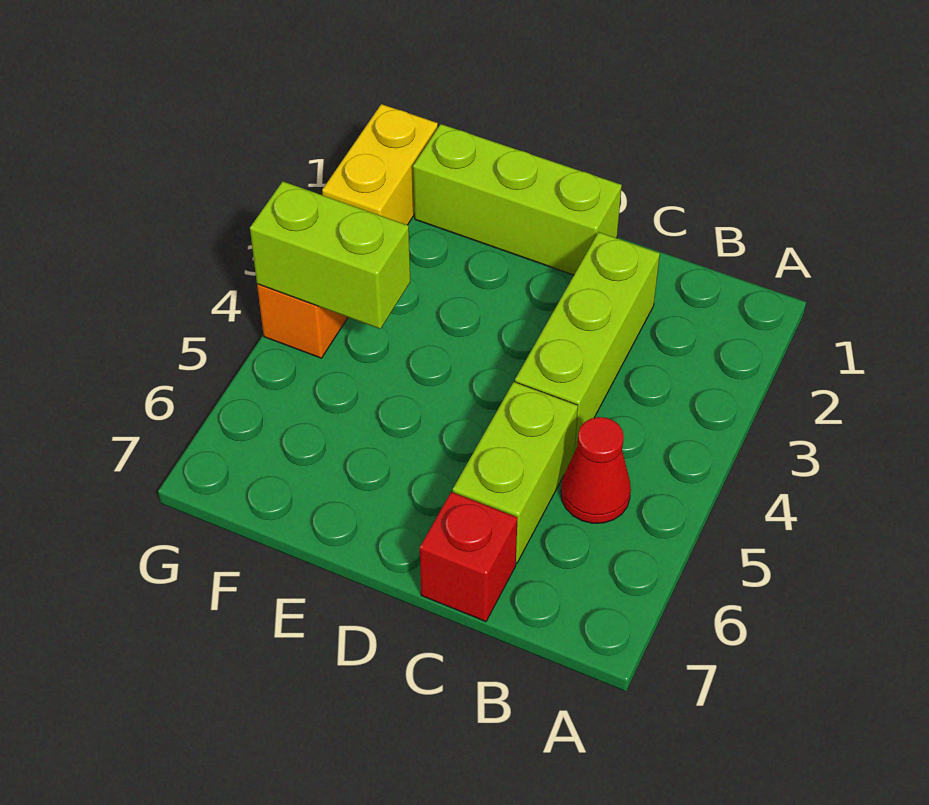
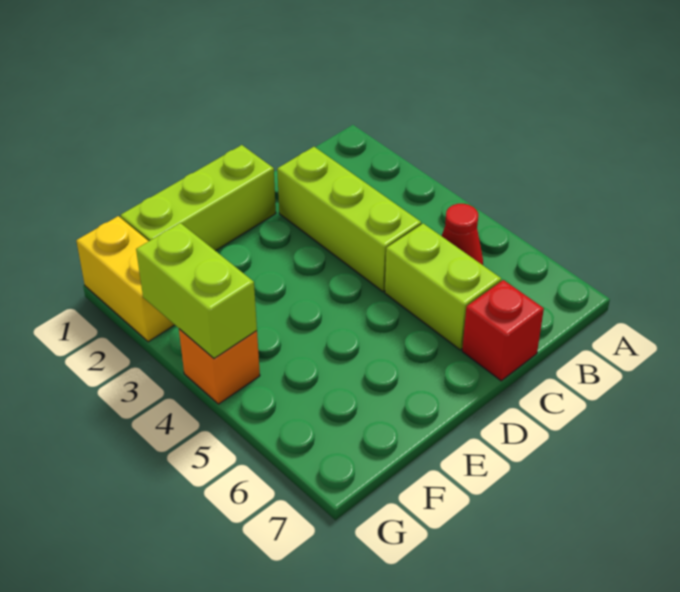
lime brick F4:G4 level 2 -> lime brick G3:G4 level 2

